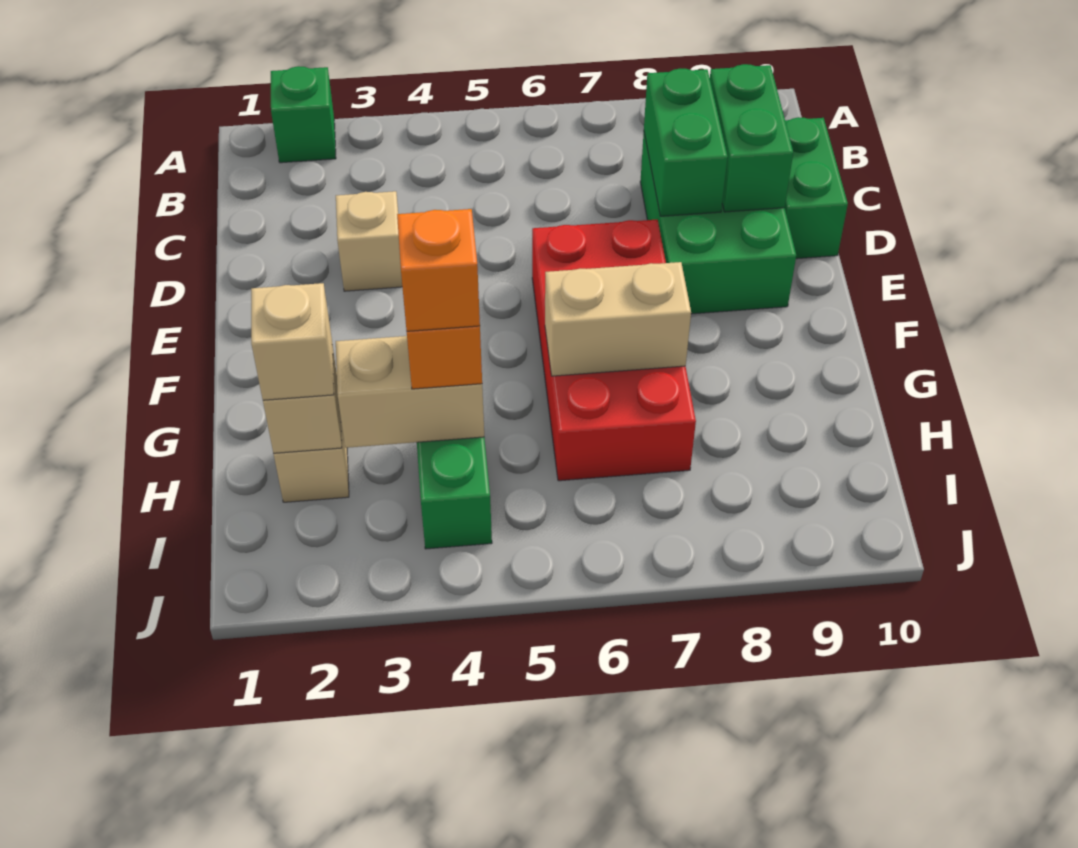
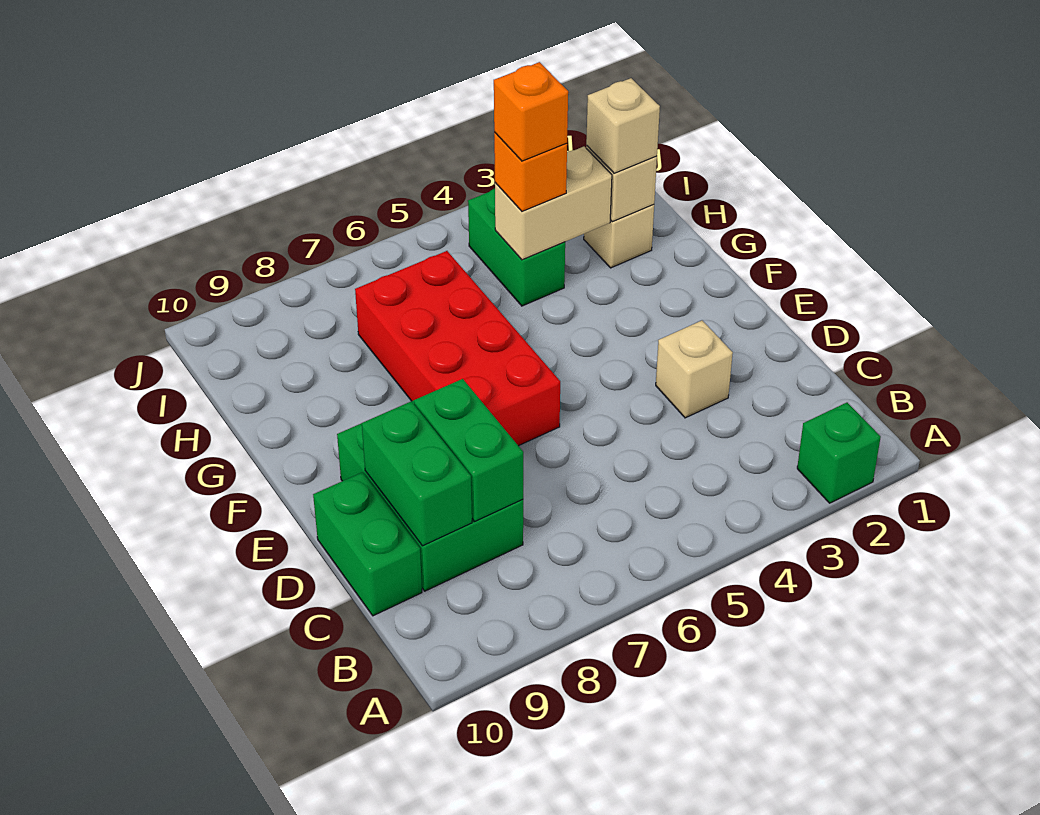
tan brick G6:G7 level 2 -> none

